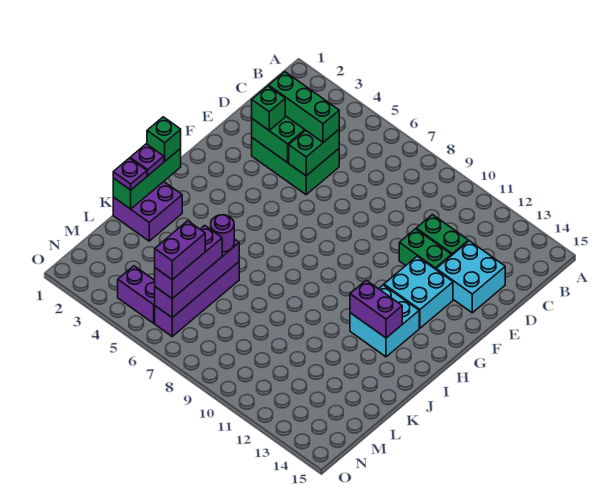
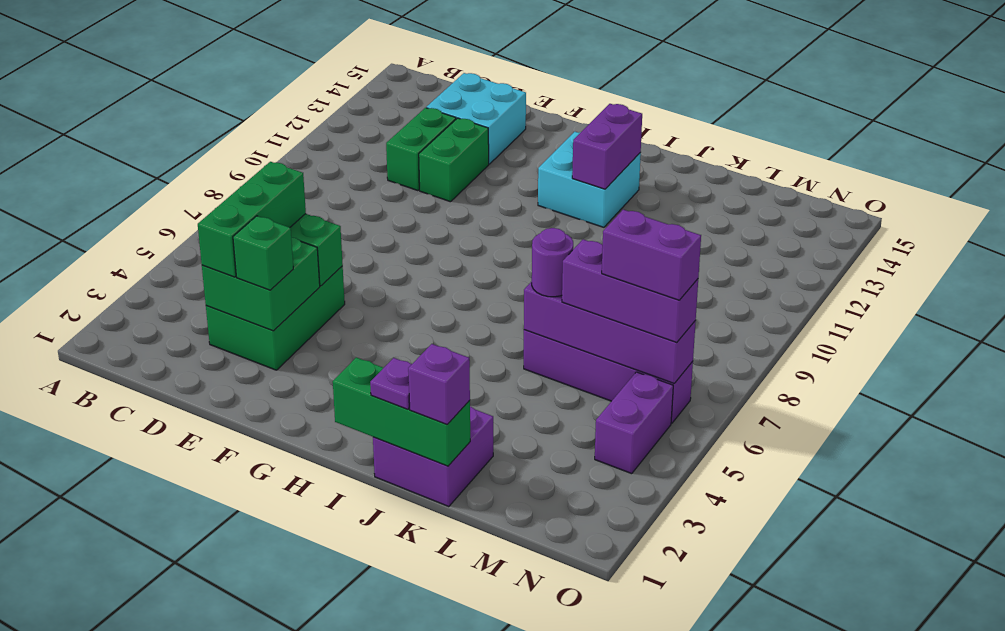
cyan brick F12:G13 level 1 -> none
green brick I1 level 3 -> none
purple plate K1 level 3 -> purple brick K1 level 3

